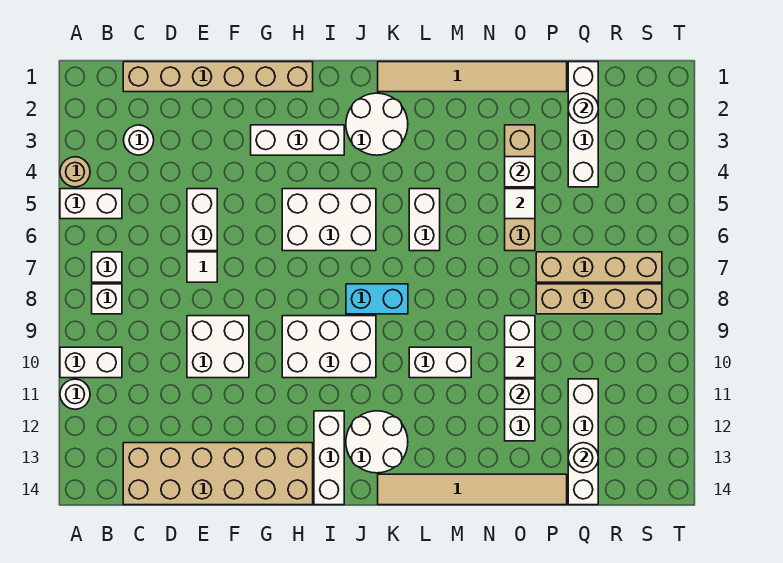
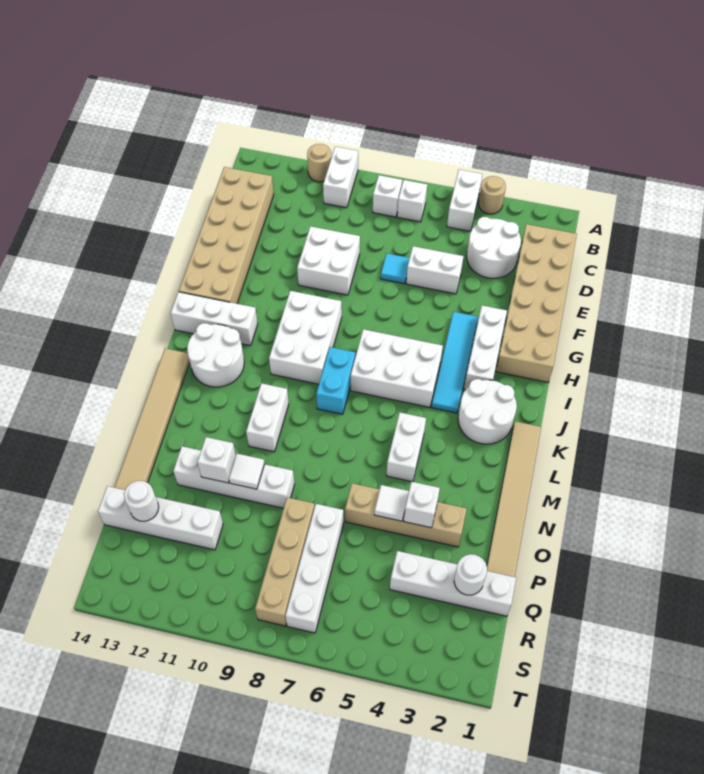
white round brick A11 level 1 -> tan round brick A11 level 1
tan brick C1:H1 level 1 -> tan brick C1:H2 level 1
white round brick C3 level 1 -> white round brick C3:D4 level 1
white tile E7 level 1 -> cyan tile E7 level 1
none -> cyan tile G4:J4 level 1
white brick H5:J6 level 1 -> white brick I5:J7 level 1
white brick L5:L6 level 1 -> white brick L5:M5 level 1
tan brick P7:S7 level 1 -> white brick P7:S7 level 1

